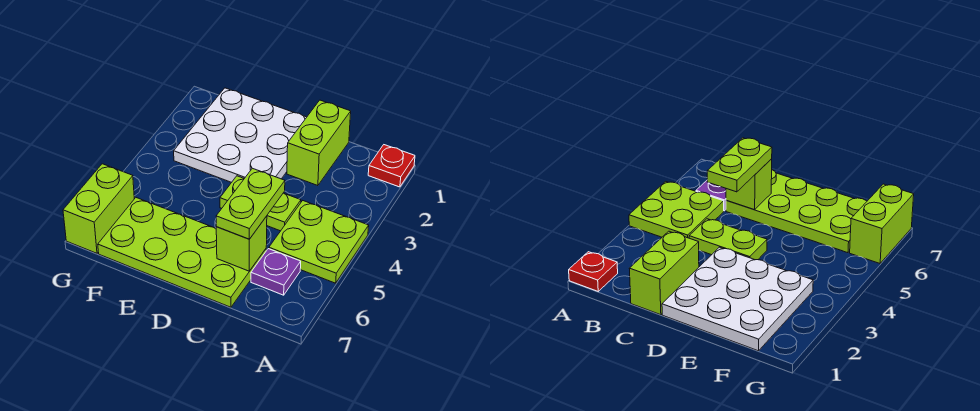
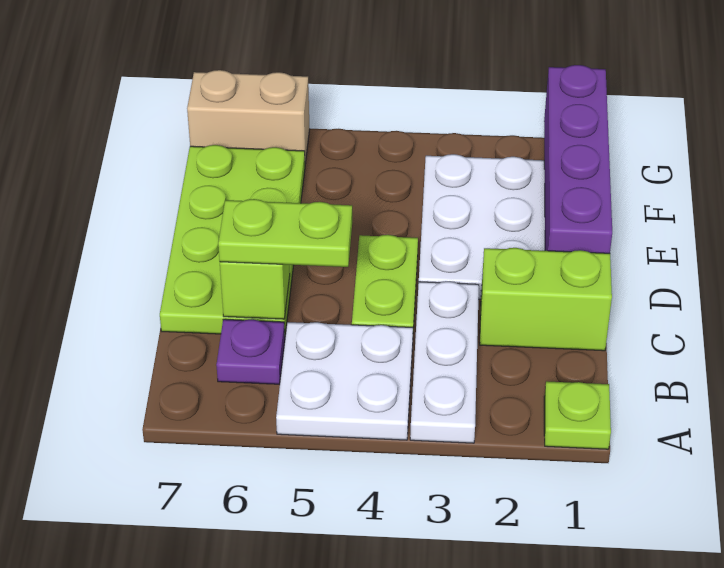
red plate A1 level 1 -> lime plate A1 level 1
none -> white plate A3:C3 level 1
lime plate A4:B5 level 1 -> white plate A4:B5 level 1
none -> purple brick D1:G1 level 2
lime brick G6:G7 level 1 -> tan brick G6:G7 level 1

